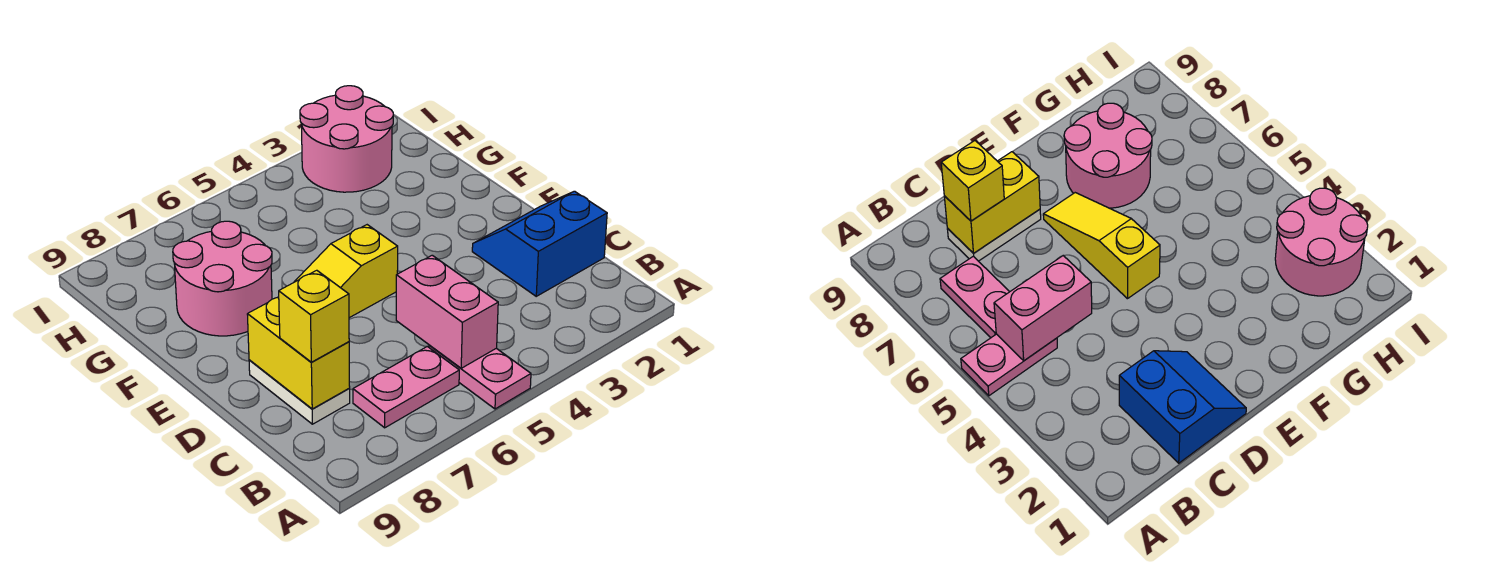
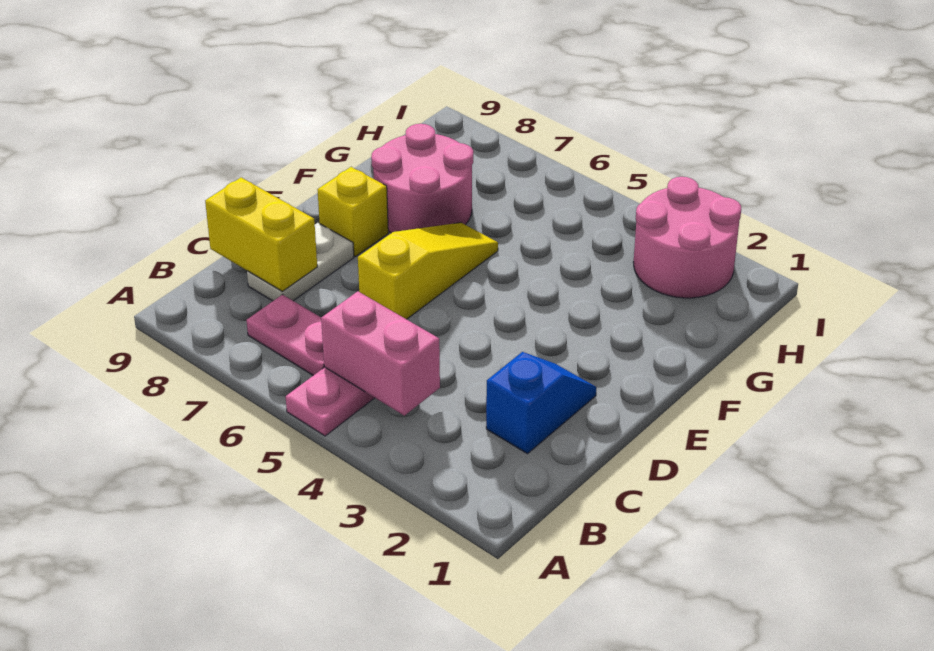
pink brick B5:C5 level 2 -> pink brick B4:B5 level 2
blue slope C1:D2 level 1 top C -> blue slope C2:D2 level 1 top C
yellow brick C8:D8 level 2 -> yellow brick C8:C9 level 2
yellow brick C8 level 3 -> yellow brick E8 level 1
yellow slope E5:E7 level 1 top 5 -> yellow slope D6:F6 level 1 top D

